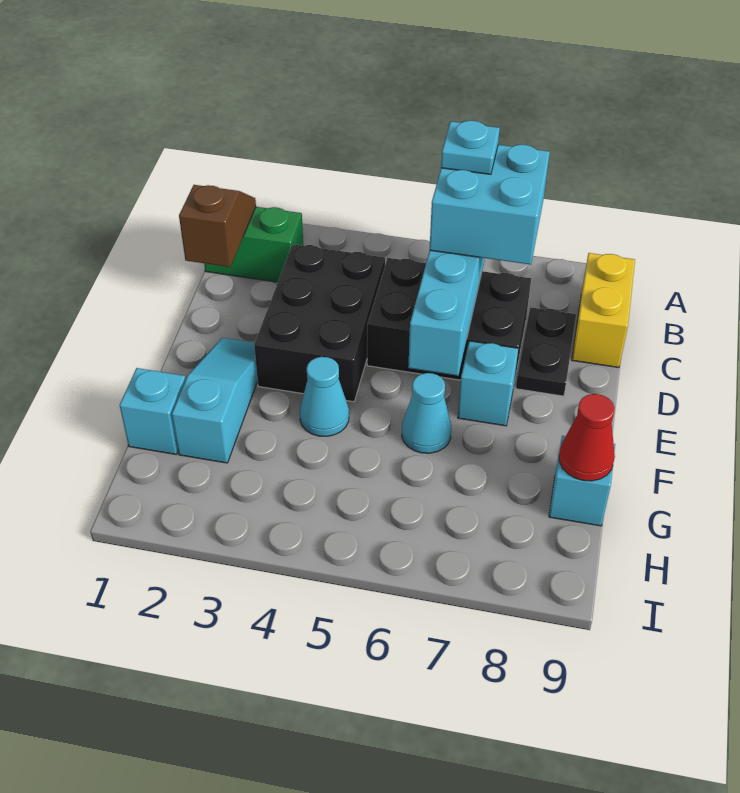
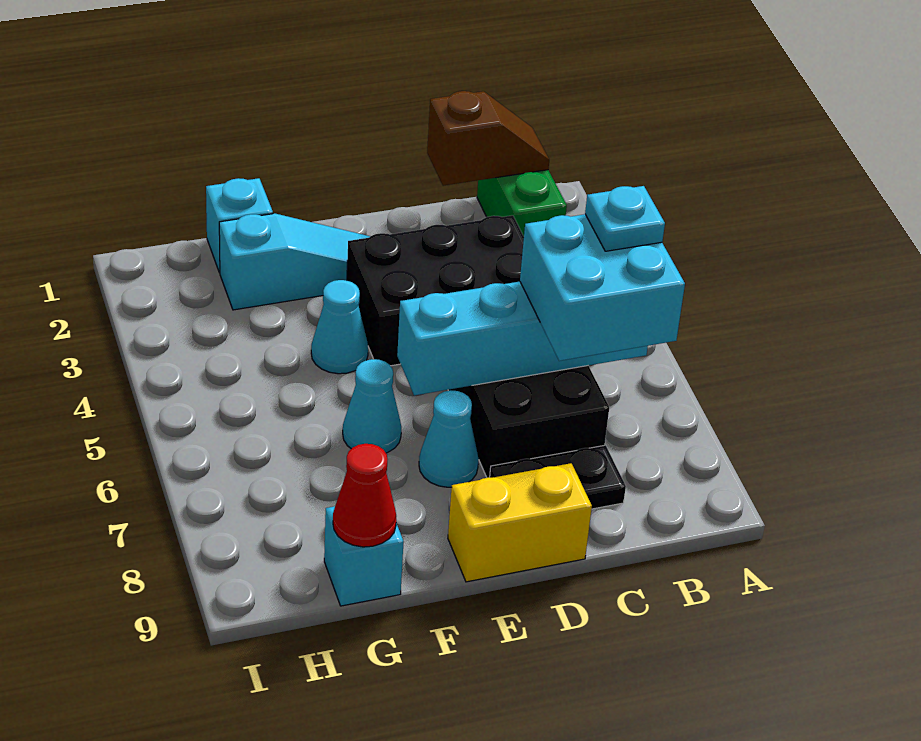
yellow brick B9:C9 level 1 -> yellow brick D9:E9 level 1
cyan brick E7 level 1 -> cyan cone E7 level 1

